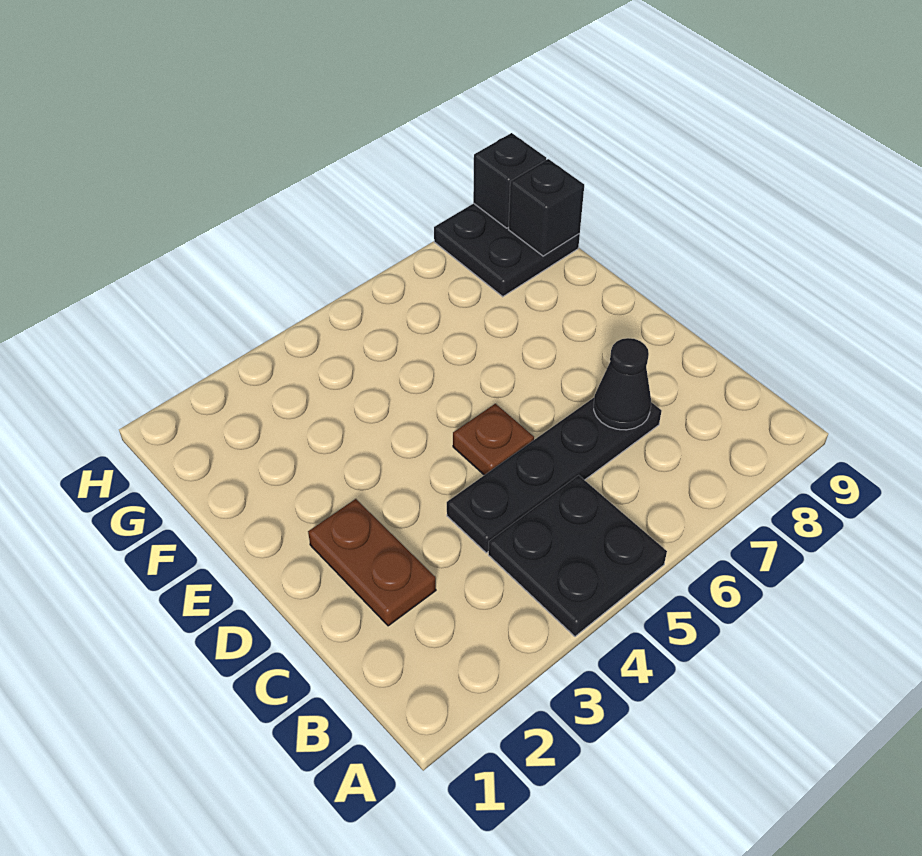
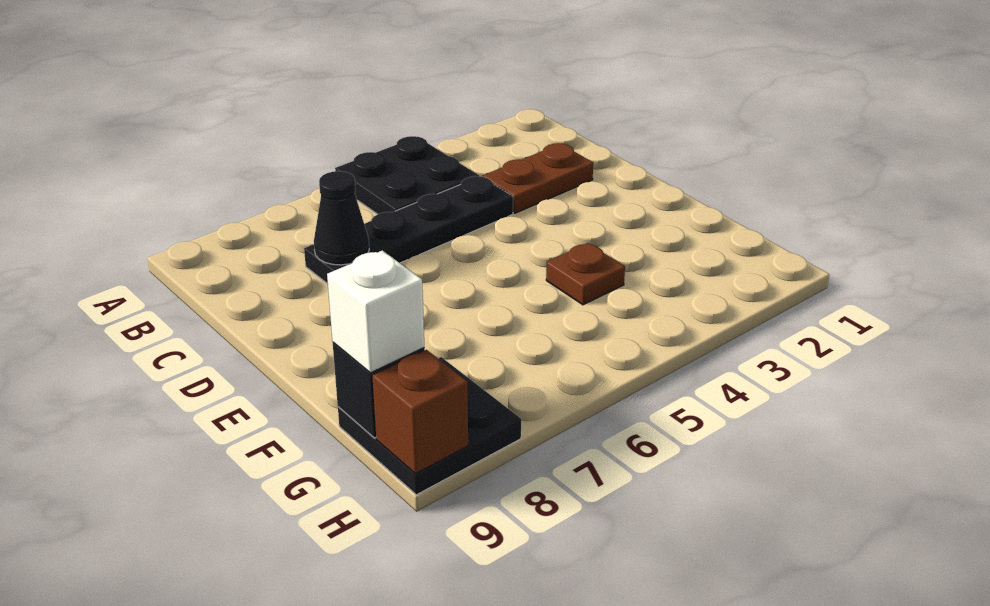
brown plate C2:D2 level 1 -> brown plate C2:C3 level 1
brown plate D5 level 1 -> brown plate F4 level 1
none -> white brick G9 level 3
black brick H9 level 2 -> brown brick H9 level 2

